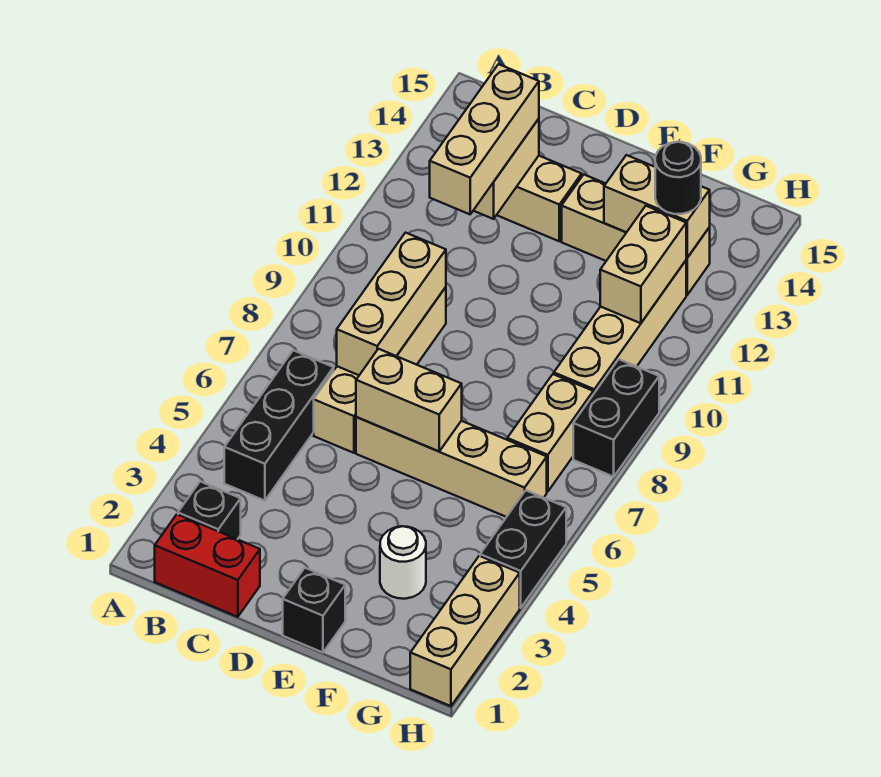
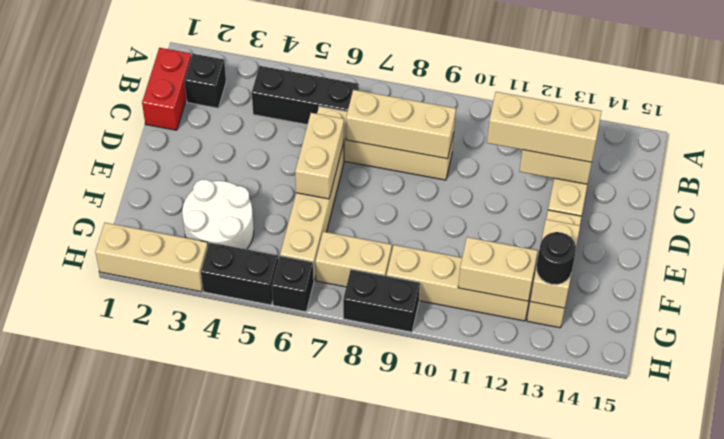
black brick E1 level 1 -> black brick H6 level 1
white round brick F3 level 1 -> white round brick F3:G4 level 1

